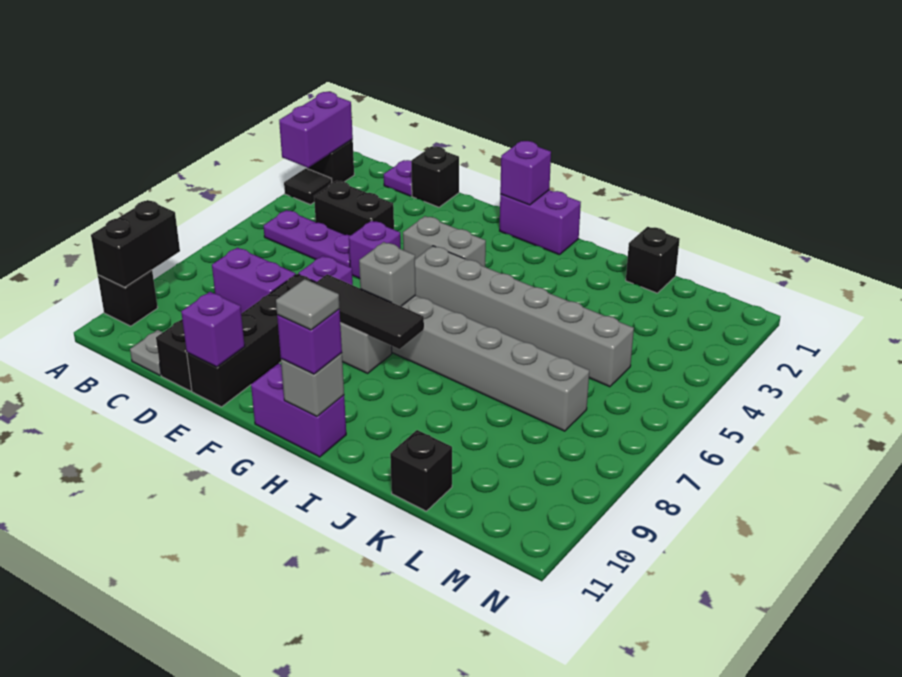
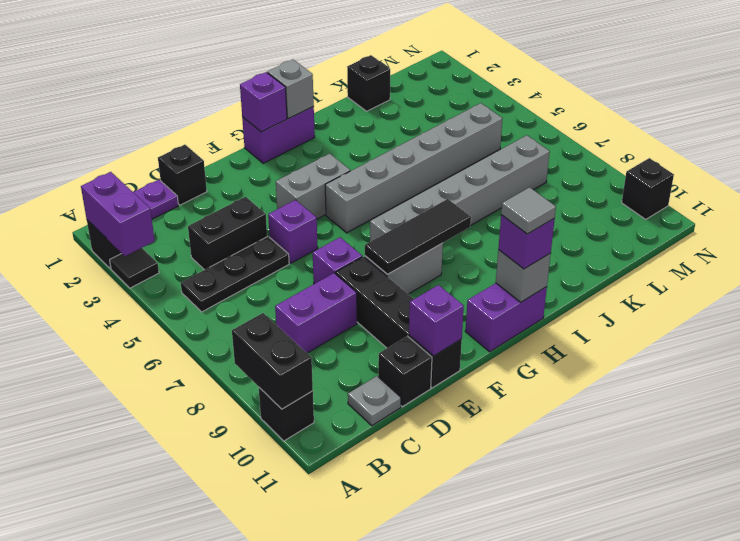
purple plate B5:D5 level 1 -> black plate B5:D5 level 1
grey brick G7 level 2 -> grey brick H1 level 2
black brick K11 level 1 -> black brick N10 level 1

